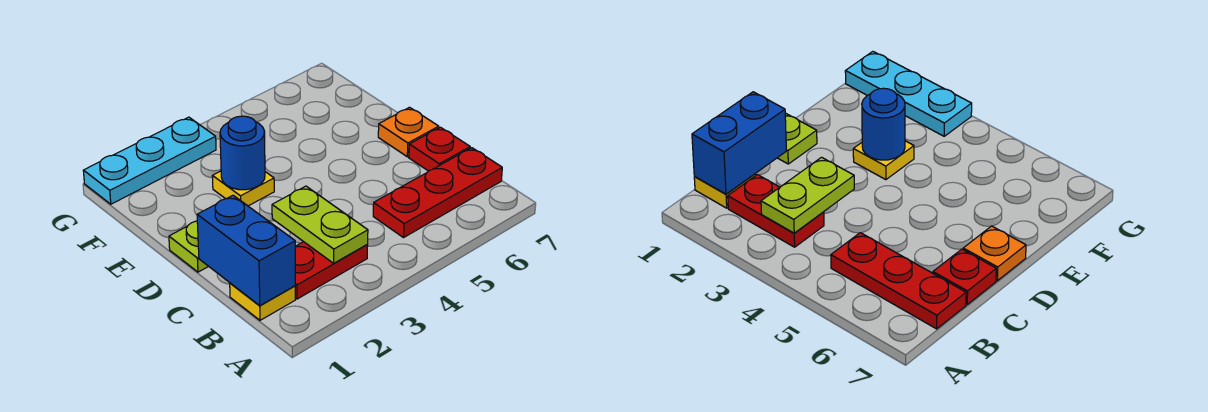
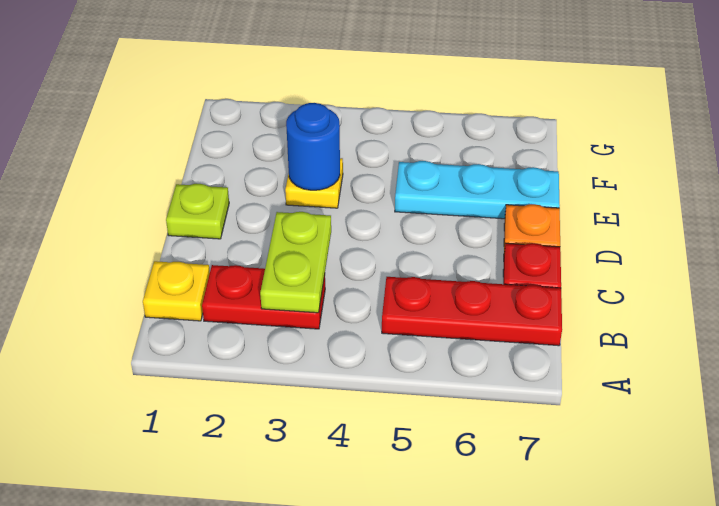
blue brick B1:C1 level 2 -> none
cyan plate G1:G3 level 1 -> cyan plate E5:E7 level 1

